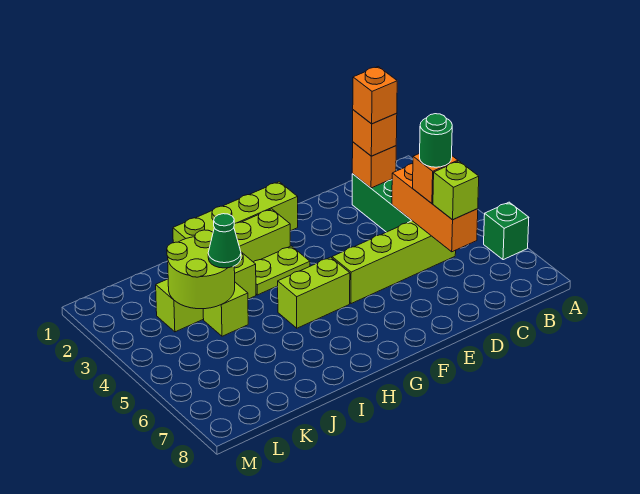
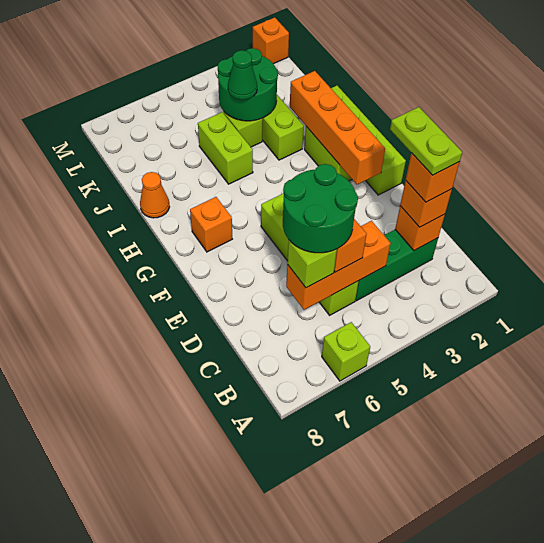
green brick A6 level 1 -> lime brick A6 level 1
green round brick C5 level 4 -> green round brick C5:D6 level 4
none -> orange brick F2:I2 level 2
lime plate G3:H3 level 1 -> lime plate C2:D2 level 5
lime brick G5:H5 level 1 -> lime brick I5:J5 level 1
none -> orange brick G7 level 1
none -> orange cone I8 level 1
lime round brick J3:K4 level 2 -> green round brick J3:K4 level 2
none -> orange brick M1 level 1

